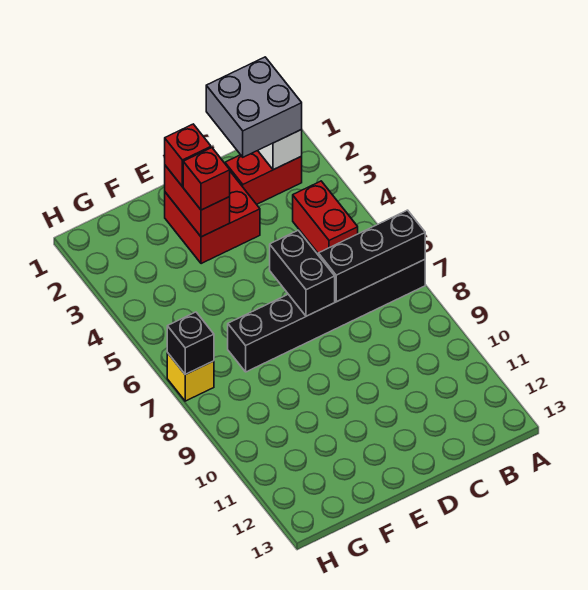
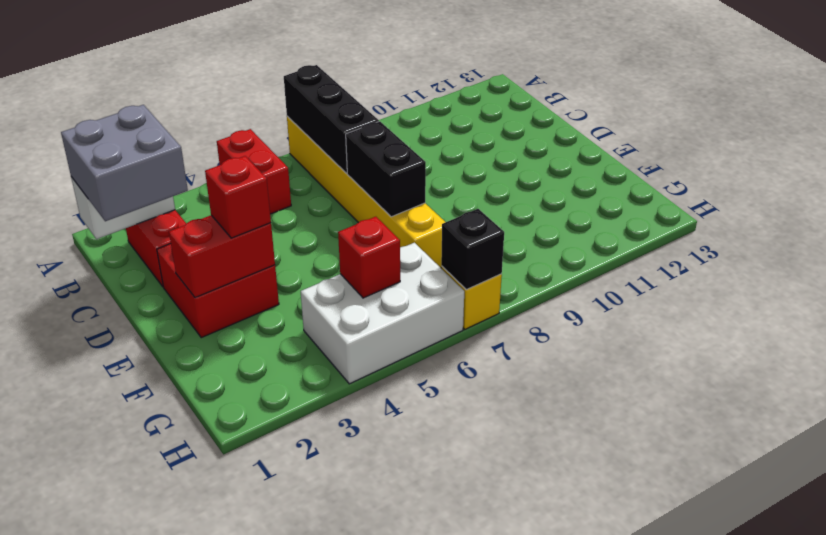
black brick A7:F7 level 1 -> yellow brick A7:F7 level 1
red brick B4:B5 level 1 -> red brick A5:B5 level 1
black brick D6:D7 level 2 -> black brick D7:E7 level 2
red brick E2 level 3 -> red brick G5 level 2
none -> white brick G4:H6 level 1

